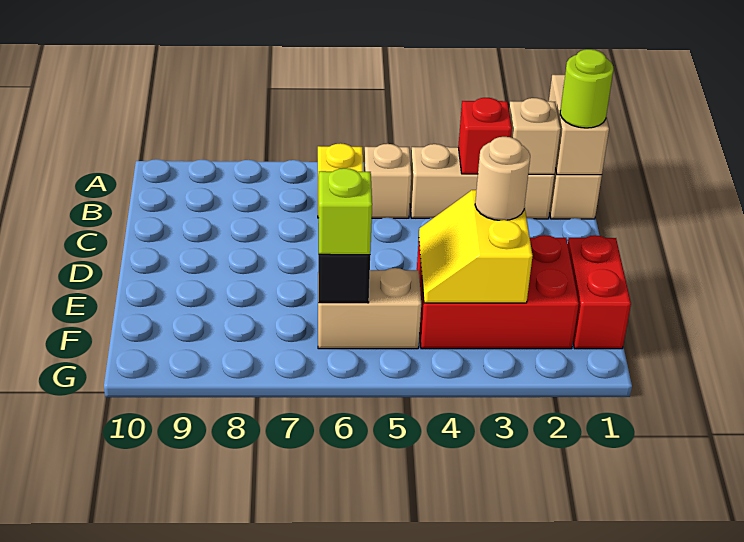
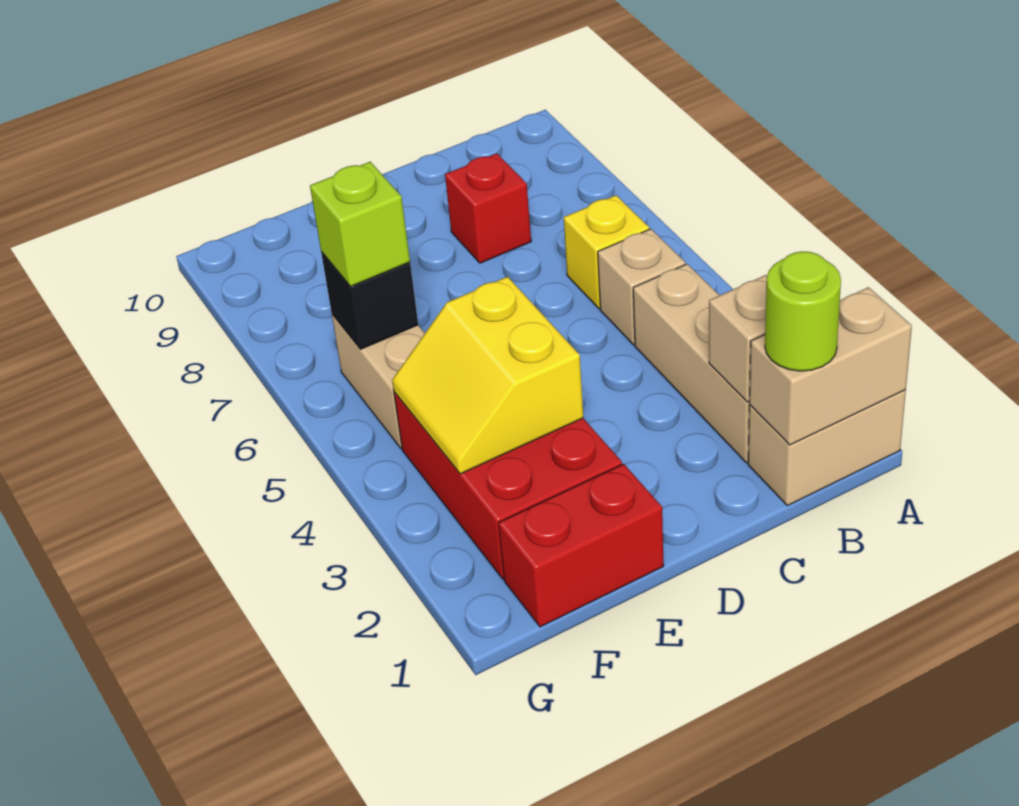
red brick B3 level 2 -> red brick C8 level 1
yellow slope E3:F4 level 2 top 3 -> yellow slope E3:F4 level 2 top E
tan round brick E3 level 3 -> none

